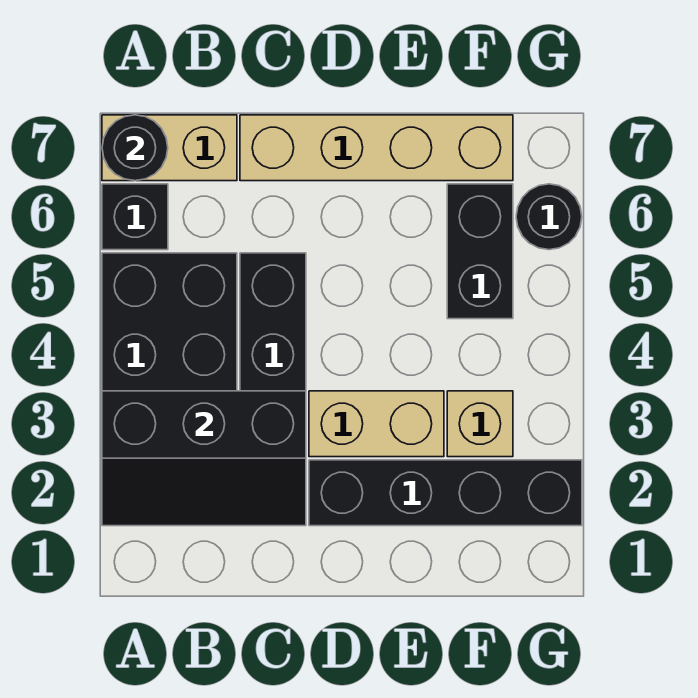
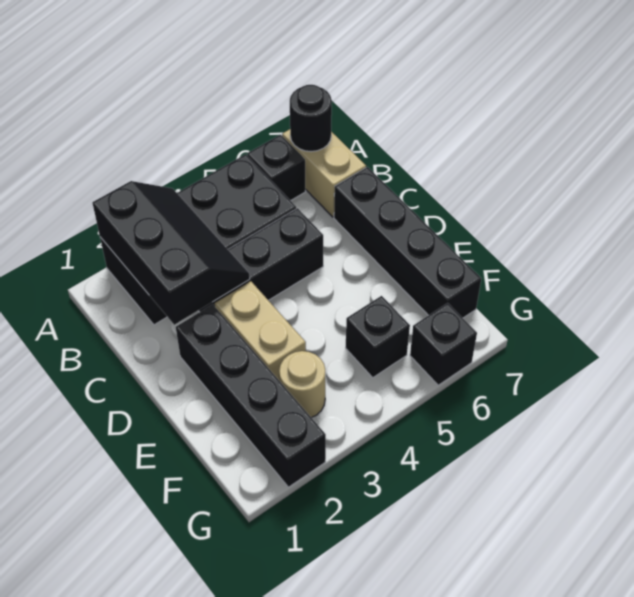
black slope A2:C3 level 2 top 3 -> black slope A2:C3 level 2 top 2
tan brick C7:F7 level 1 -> black brick C7:F7 level 1
tan brick F3 level 1 -> tan round brick F3 level 1
black brick F5:F6 level 1 -> black brick F5 level 1
black round brick G6 level 1 -> black brick G6 level 1

